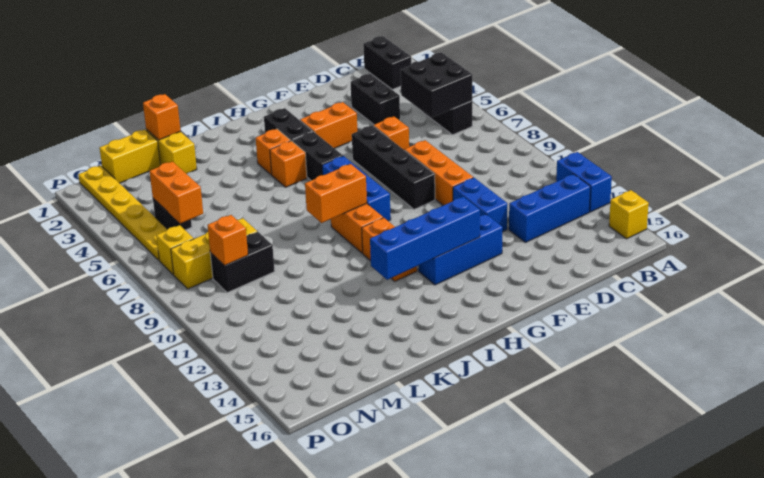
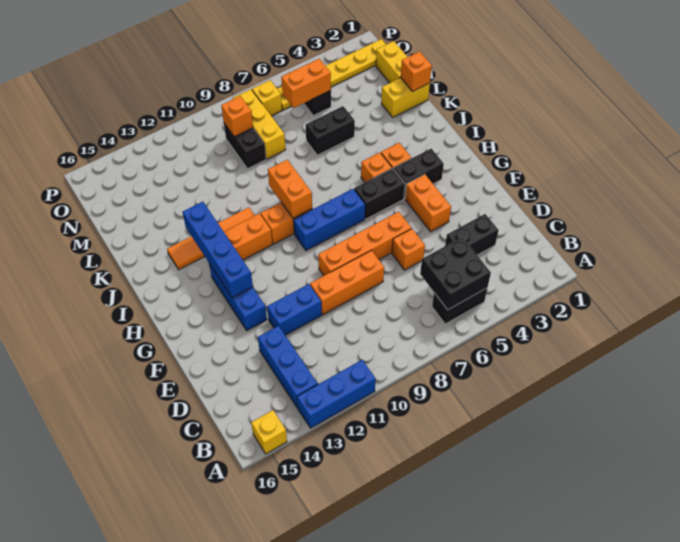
blue brick A12:A13 level 1 -> blue brick A11:A13 level 1
black brick B1:B2 level 1 -> black brick L5:L6 level 1
black brick F6:F9 level 1 -> orange brick F6:F9 level 1
none -> orange tile J11:J14 level 1

